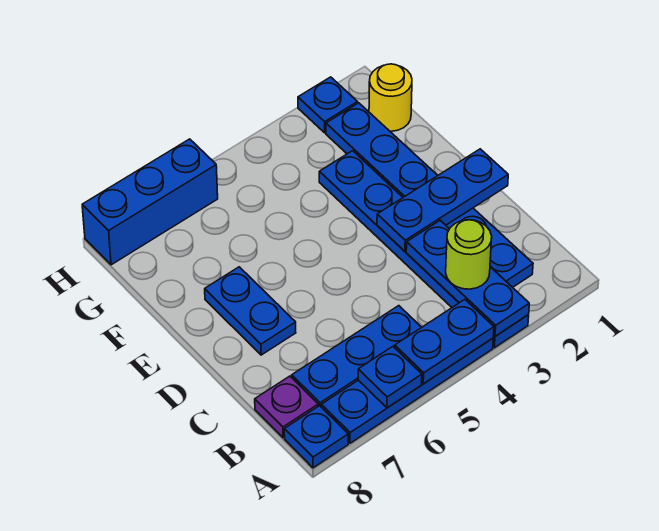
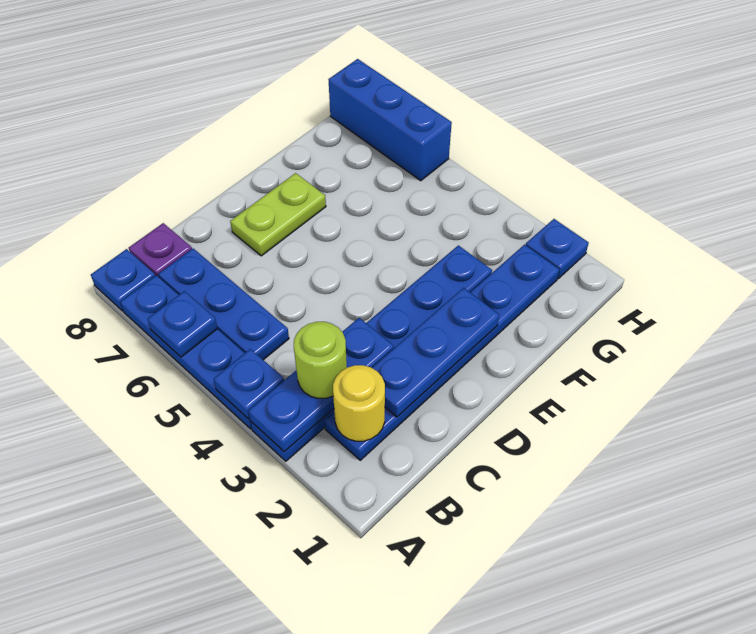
blue plate A4:A5 level 2 -> blue plate A4 level 2
blue plate D1:D3 level 2 -> blue plate C2:E2 level 2
blue plate D7:E7 level 1 -> lime plate D7:E7 level 1
yellow round brick G1 level 1 -> yellow round brick B2 level 2

